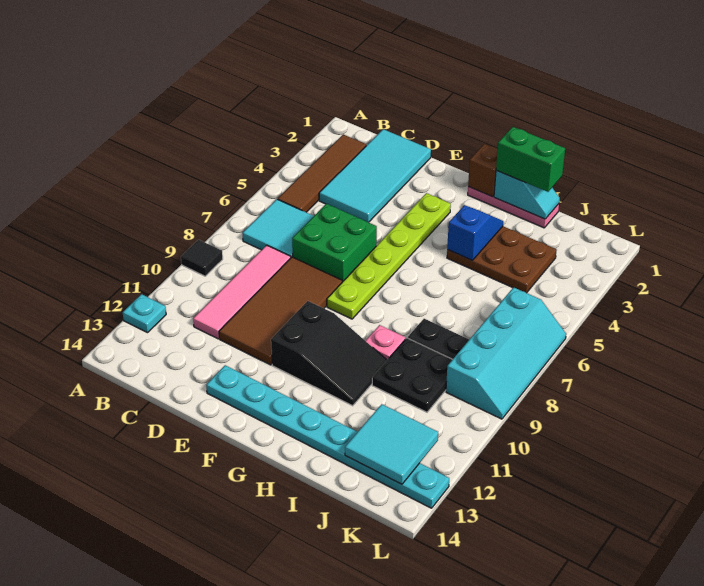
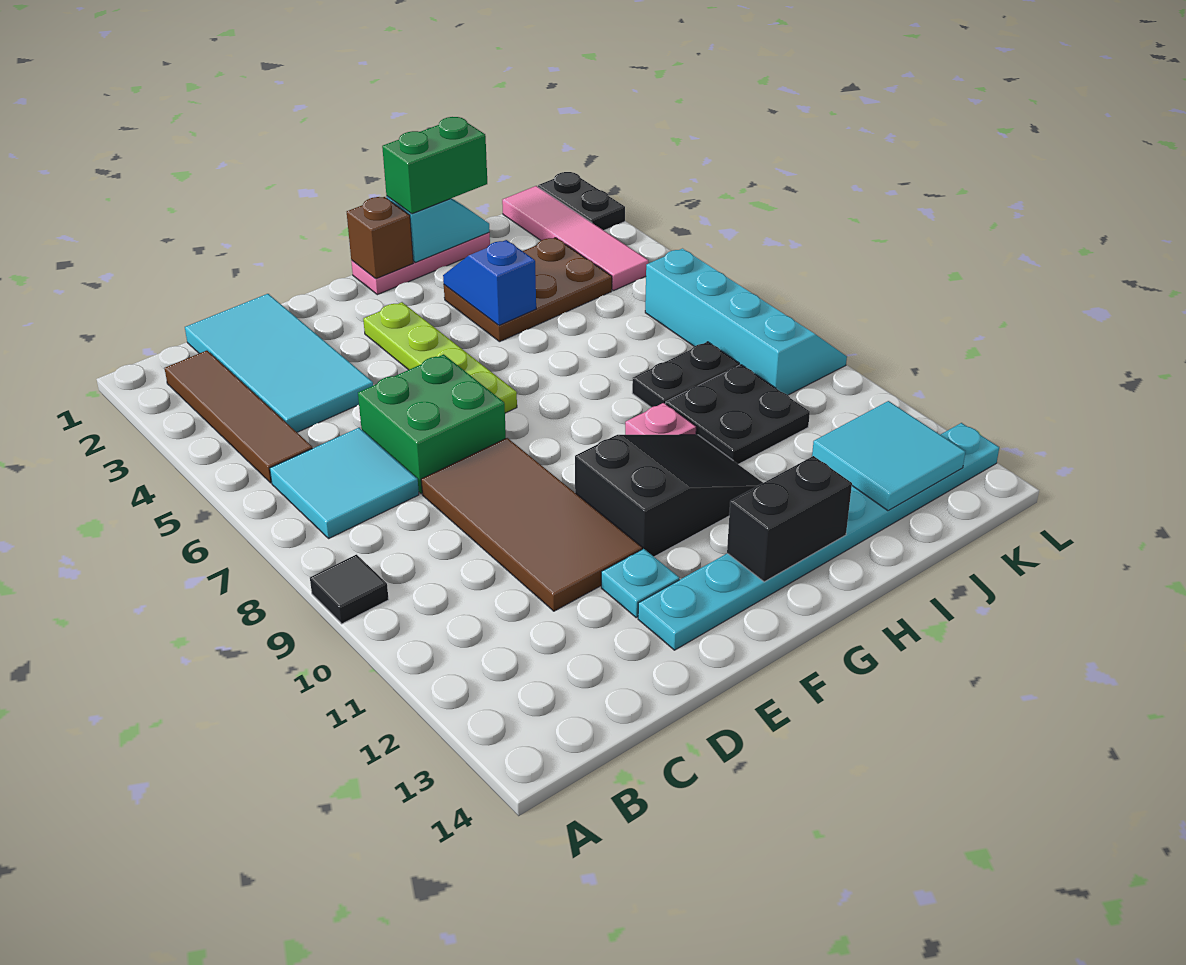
cyan plate A12 level 1 -> cyan plate E12 level 1
pink tile C8:C11 level 1 -> pink tile K1:K4 level 1
lime plate F3:F8 level 1 -> lime plate F3:F6 level 1
none -> black brick G13:H13 level 2
none -> black plate L1:L2 level 1

